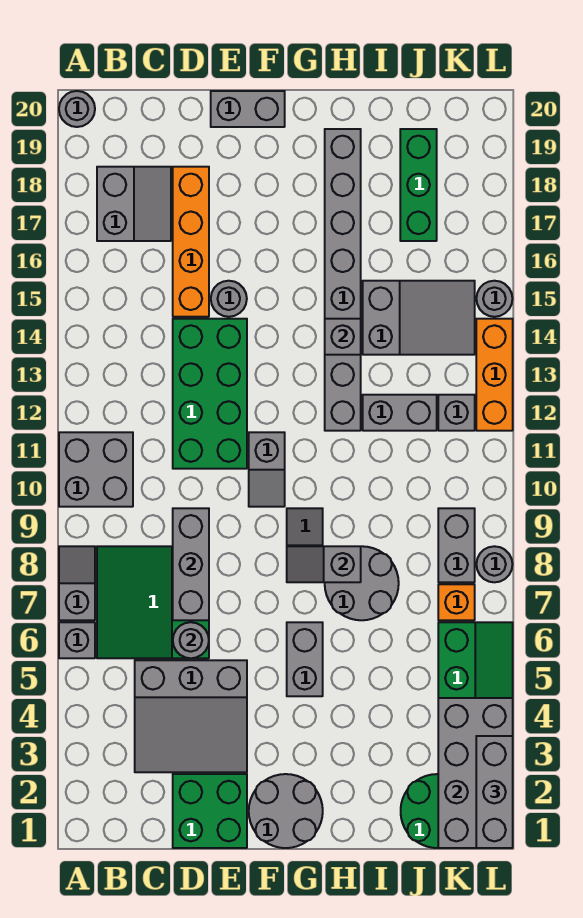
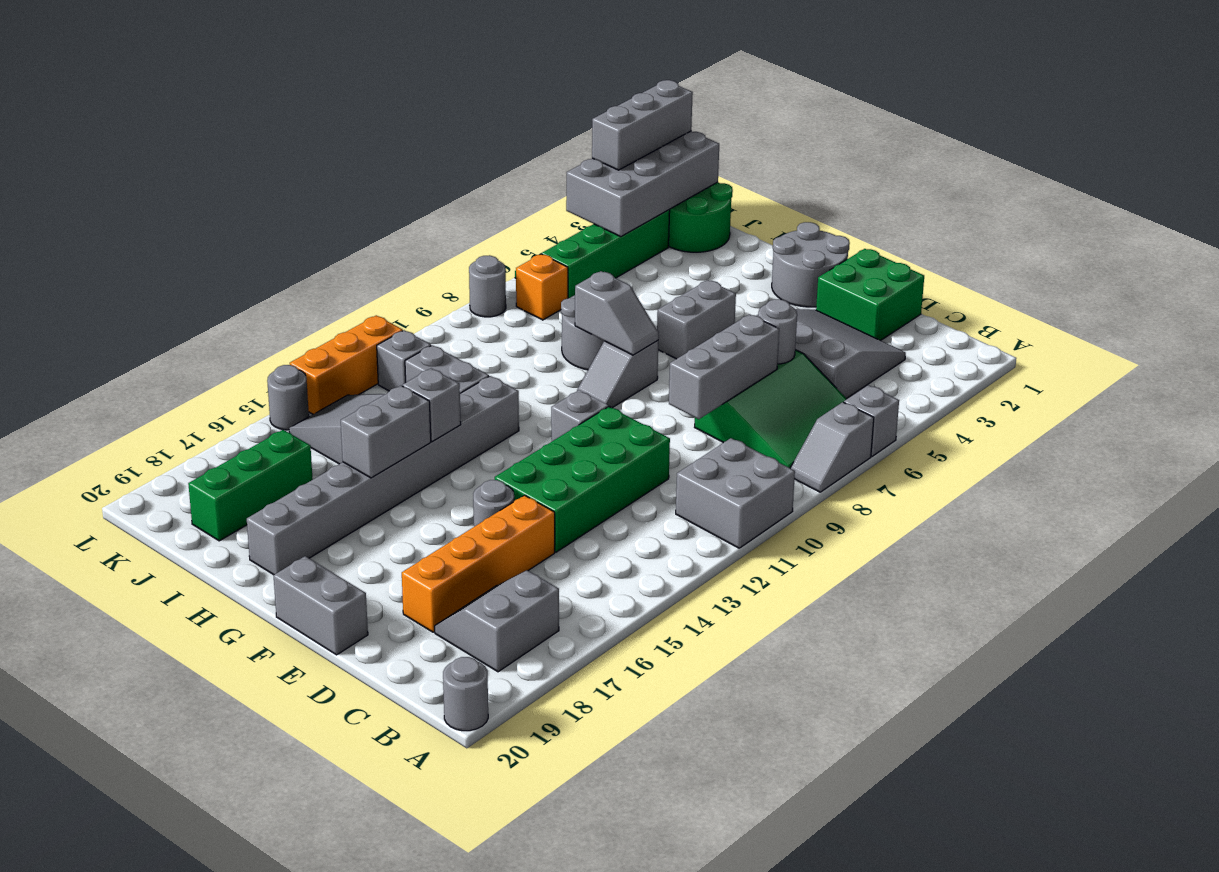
grey brick K8:K9 level 1 -> grey brick H15:H16 level 2

